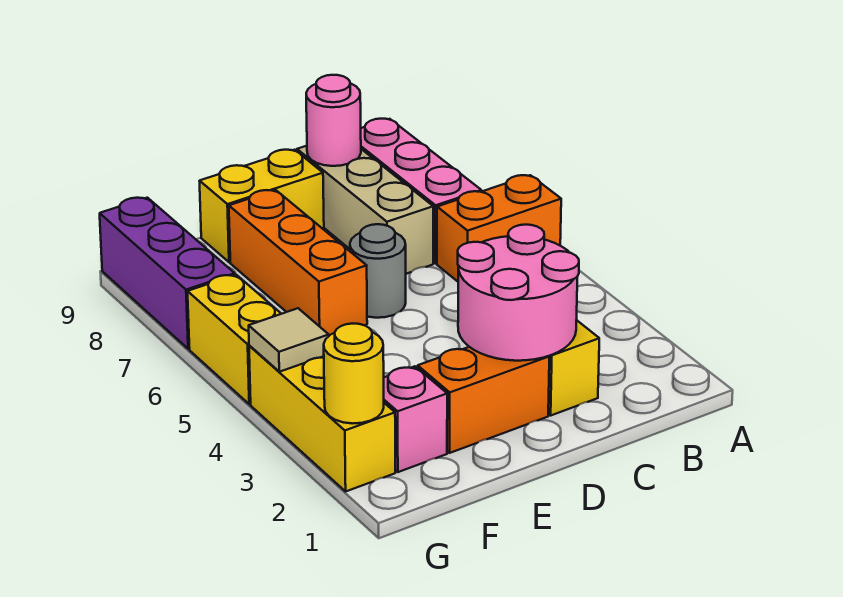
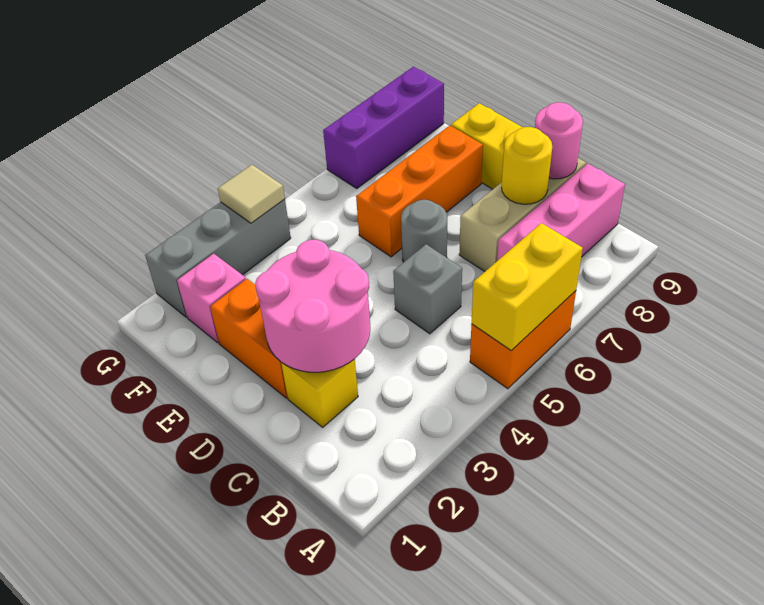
orange brick A6:B6 level 1 -> orange brick A5:A6 level 1
none -> grey brick C5 level 1
yellow brick G2:G4 level 1 -> grey brick G2:G4 level 1
yellow round brick G2 level 2 -> yellow round brick C8 level 2
yellow brick G5:G6 level 1 -> yellow brick A5:A6 level 2

